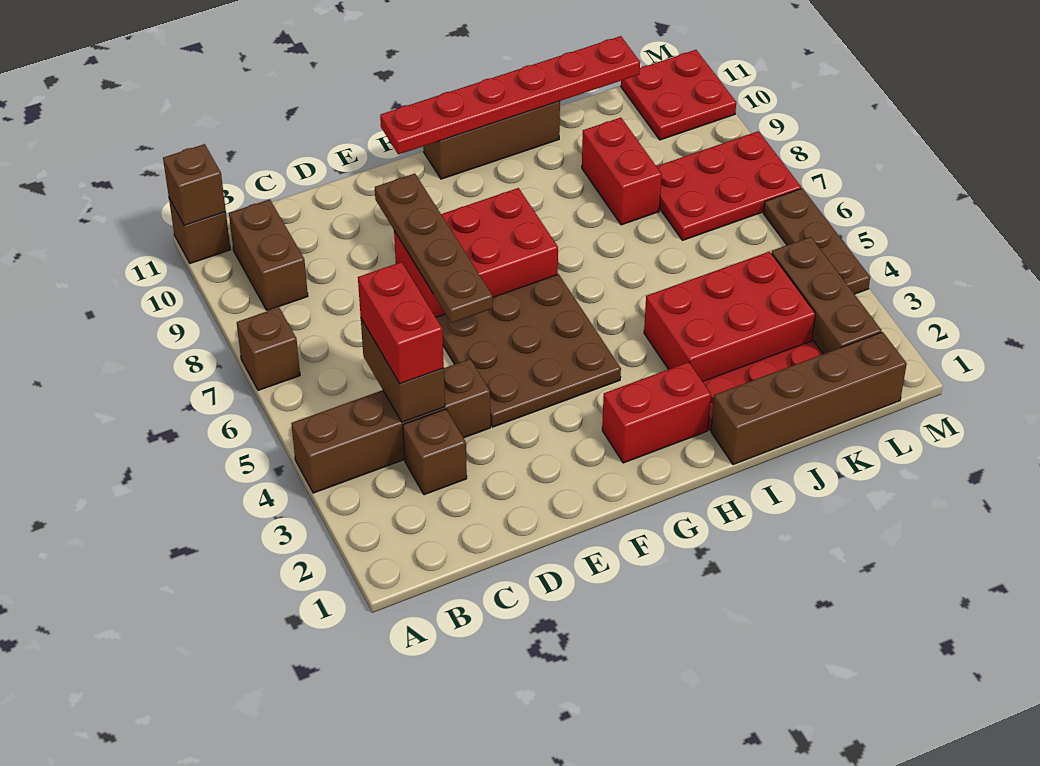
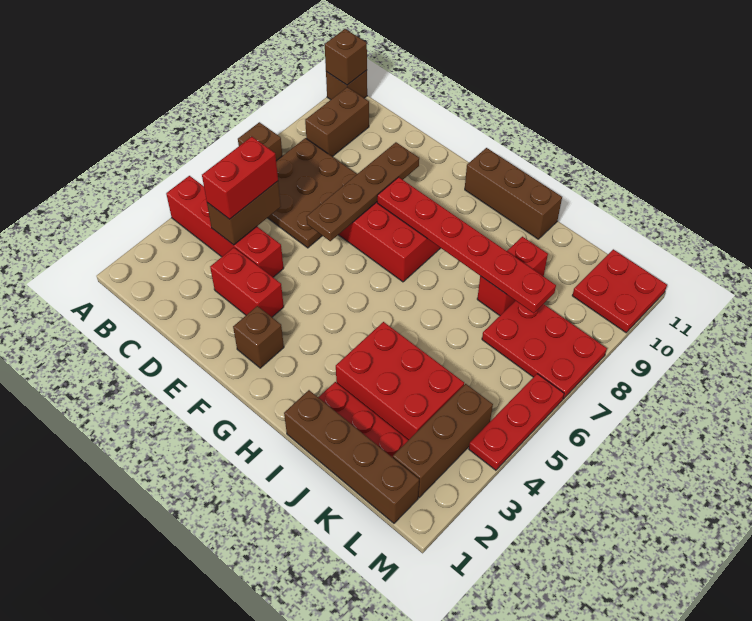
brown brick A4:D4 level 1 -> red brick A4:D4 level 1
brown brick C3 level 1 -> brown brick F2 level 1
brown plate E4:G6 level 1 -> brown plate B6:D8 level 1
red plate F11:K11 level 2 -> red plate F8:K8 level 2
red brick G2:H2 level 1 -> red brick D3:E3 level 1
brown plate M4:M6 level 1 -> red plate M4:M6 level 1

